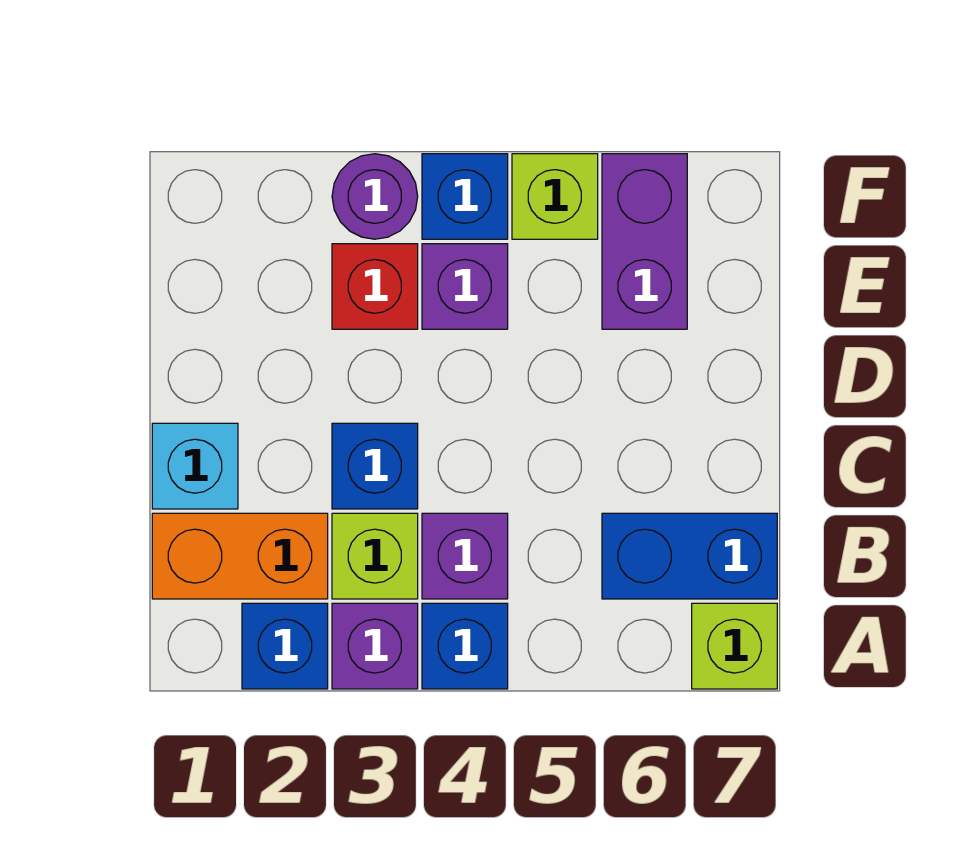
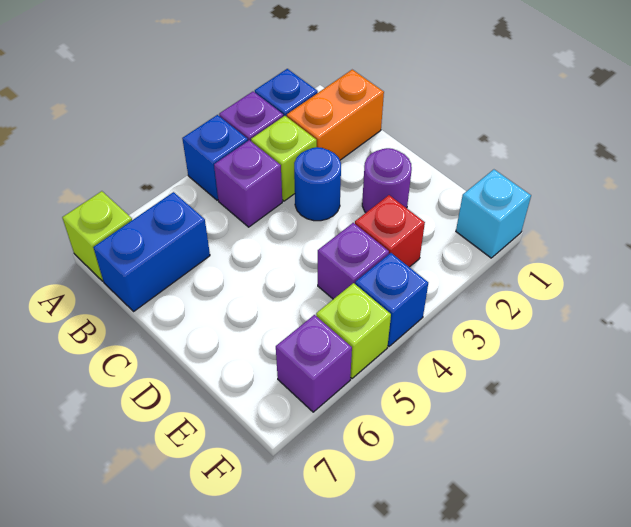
cyan brick C1 level 1 -> cyan brick F1 level 1
blue brick C3 level 1 -> blue round brick C3 level 1
purple brick E6:F6 level 1 -> purple brick F6 level 1
purple round brick F3 level 1 -> purple round brick D2 level 1

